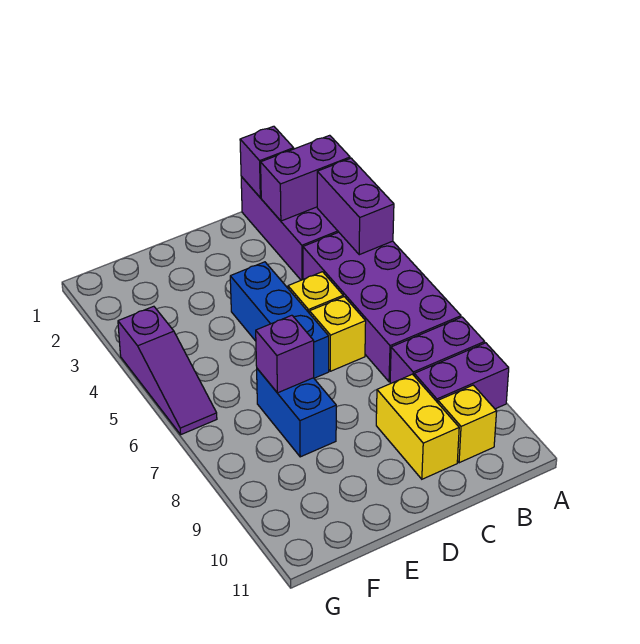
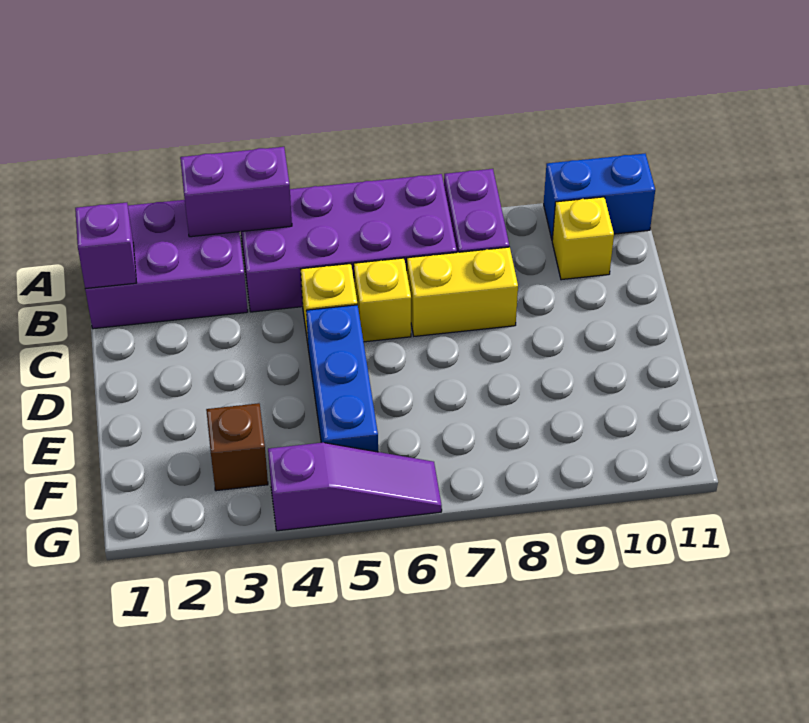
purple brick A2:B2 level 2 -> none
purple brick A9:B9 level 1 -> none
yellow brick C9:C10 level 1 -> yellow brick C7:C8 level 1
blue brick D4:D6 level 1 -> blue brick D5:F5 level 1
blue brick E7:E8 level 1 -> blue brick A10:A11 level 1
purple brick E7 level 2 -> none
none -> brown brick F3 level 1

